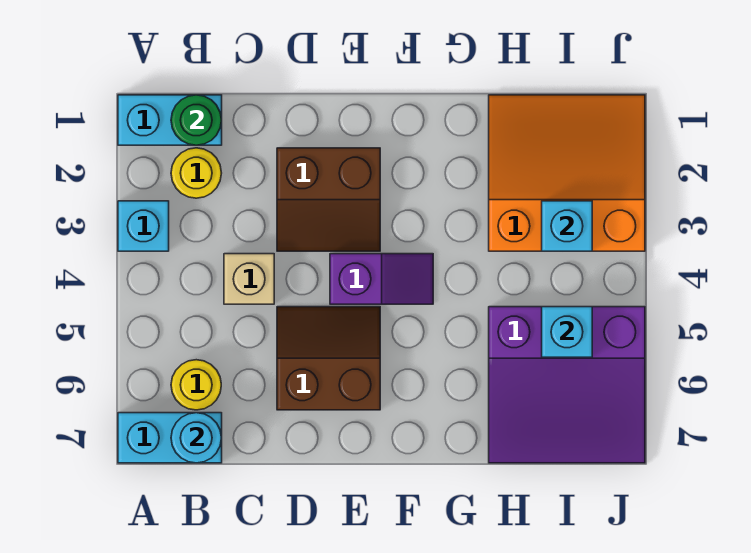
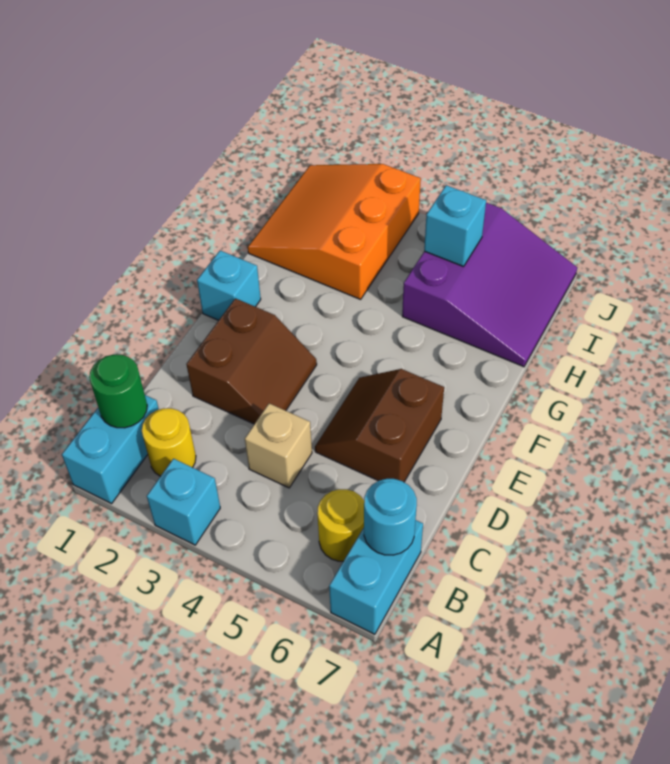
purple slope E4:F4 level 1 top E -> none
cyan brick I3 level 2 -> cyan brick F1 level 1

